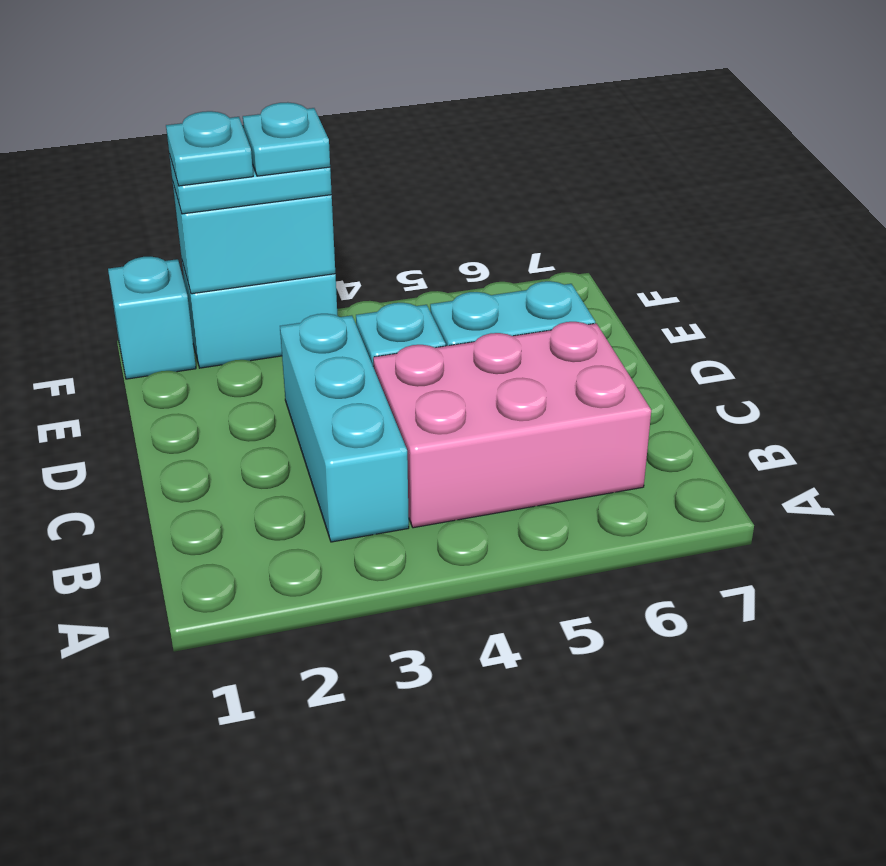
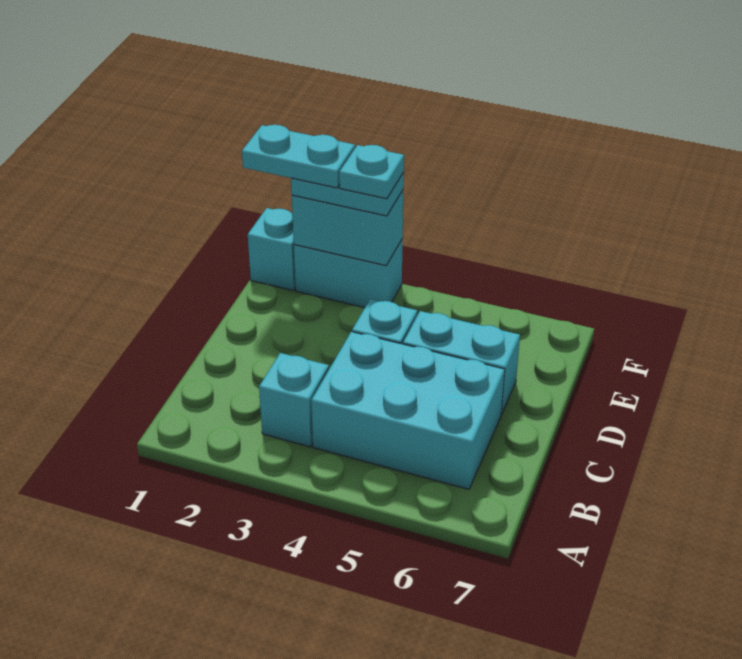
cyan brick B3:D3 level 1 -> cyan brick B3 level 1
pink brick B4:C6 level 1 -> cyan brick B4:C6 level 1
cyan plate F2 level 4 -> cyan plate F1:F2 level 4

